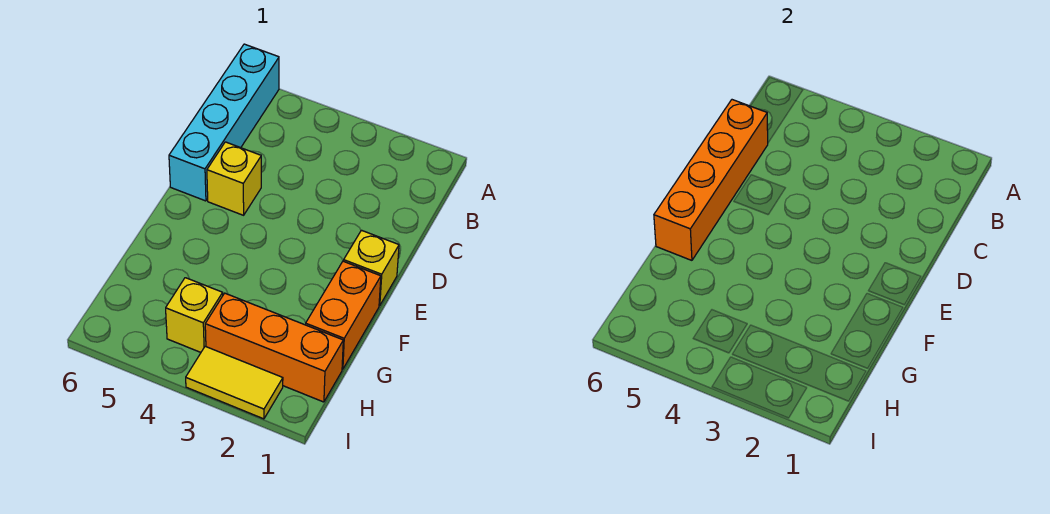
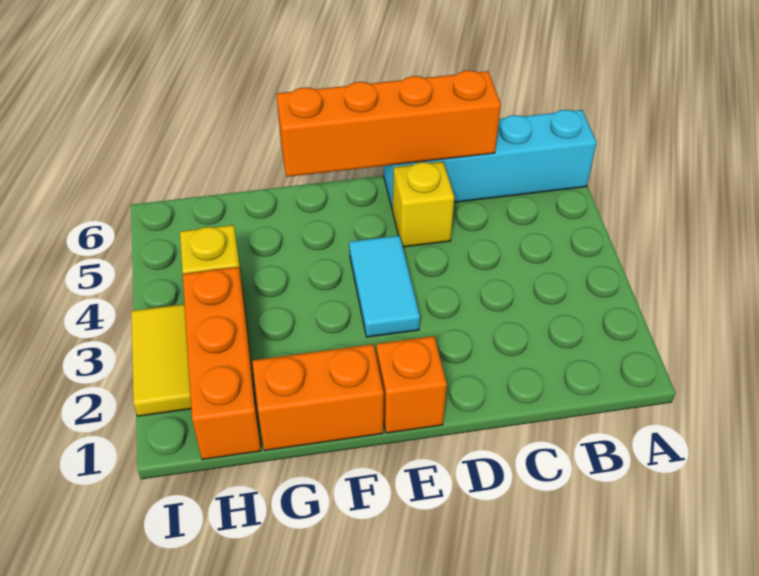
yellow brick E1 level 1 -> orange brick E1 level 1
none -> cyan tile E3:E4 level 1

